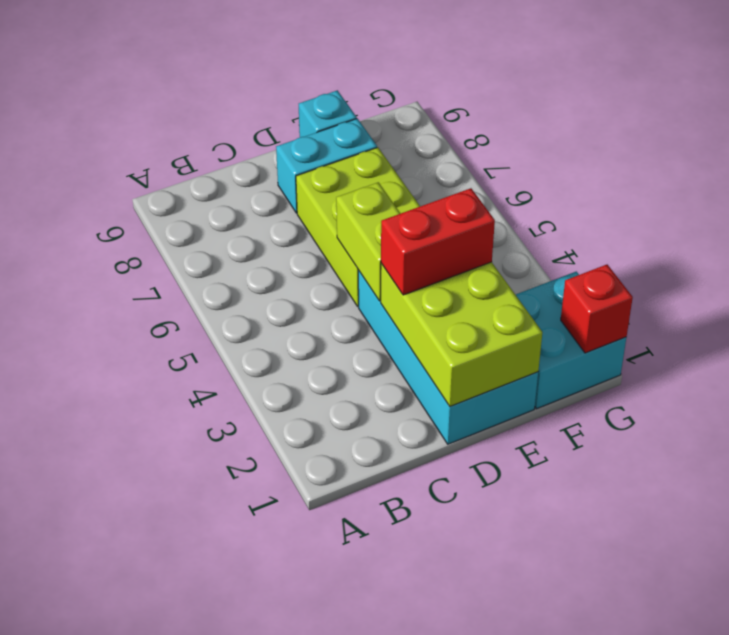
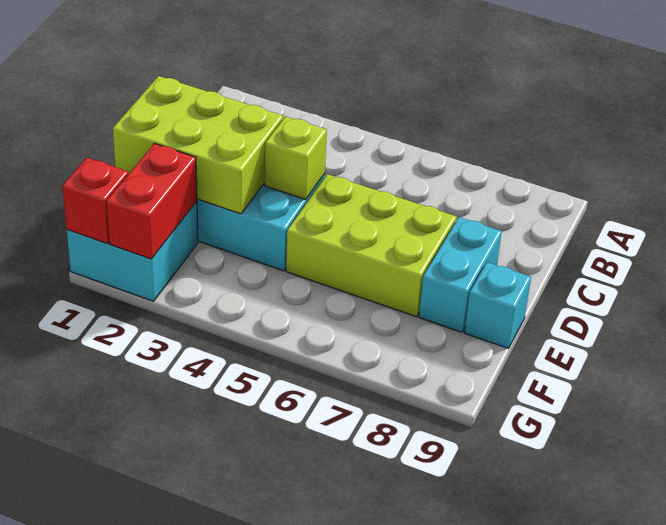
red brick D3:E3 level 3 -> red brick F2:G2 level 2
lime brick D4:D5 level 2 -> lime brick D4 level 2

